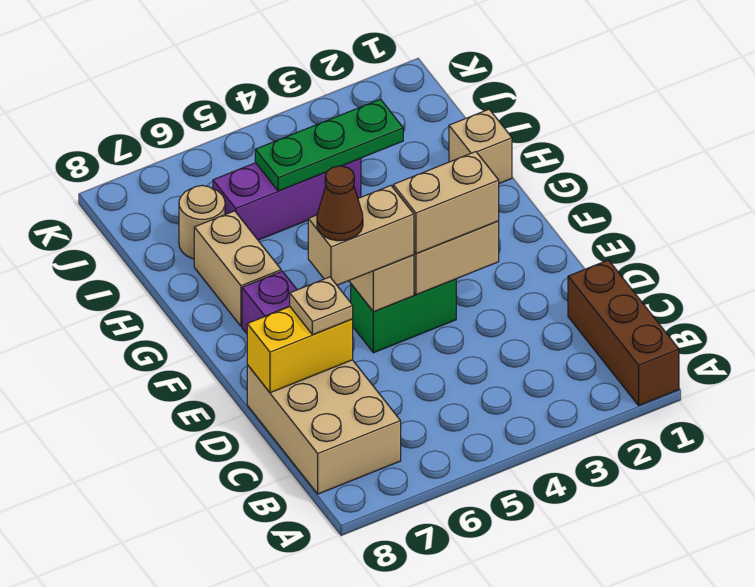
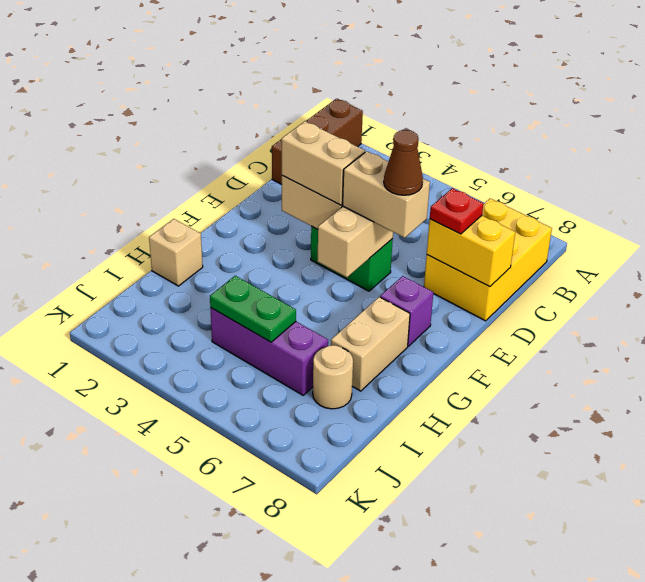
tan brick B7:D8 level 1 -> yellow brick B7:D8 level 1
tan plate D7 level 3 -> red plate D7 level 3
green plate I3:I5 level 2 -> green plate I4:I5 level 2

